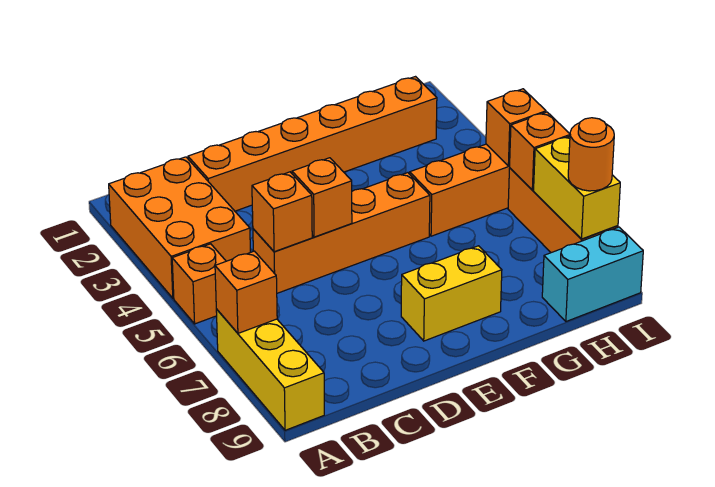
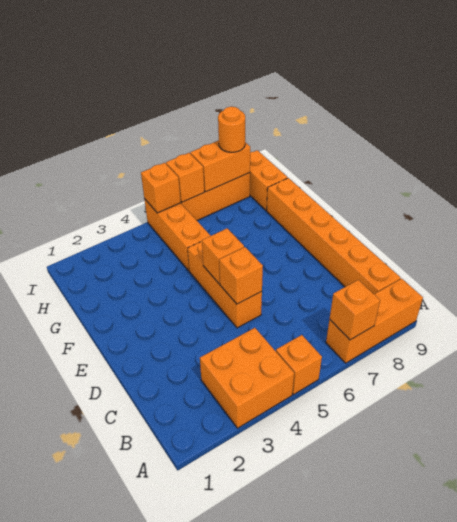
orange brick A2:B4 level 1 -> orange brick A3:B4 level 1
yellow brick A7:A9 level 1 -> orange brick A7:A9 level 1
orange brick C2:H2 level 1 -> orange brick B9:G9 level 1
orange brick C5:F5 level 1 -> orange brick D5:F5 level 1
orange brick C5 level 2 -> orange brick E5 level 2
yellow brick E8:F8 level 1 -> none
cyan brick H9:I9 level 1 -> orange brick H9:I9 level 1
yellow brick I7:I8 level 2 -> orange brick I7:I8 level 2

